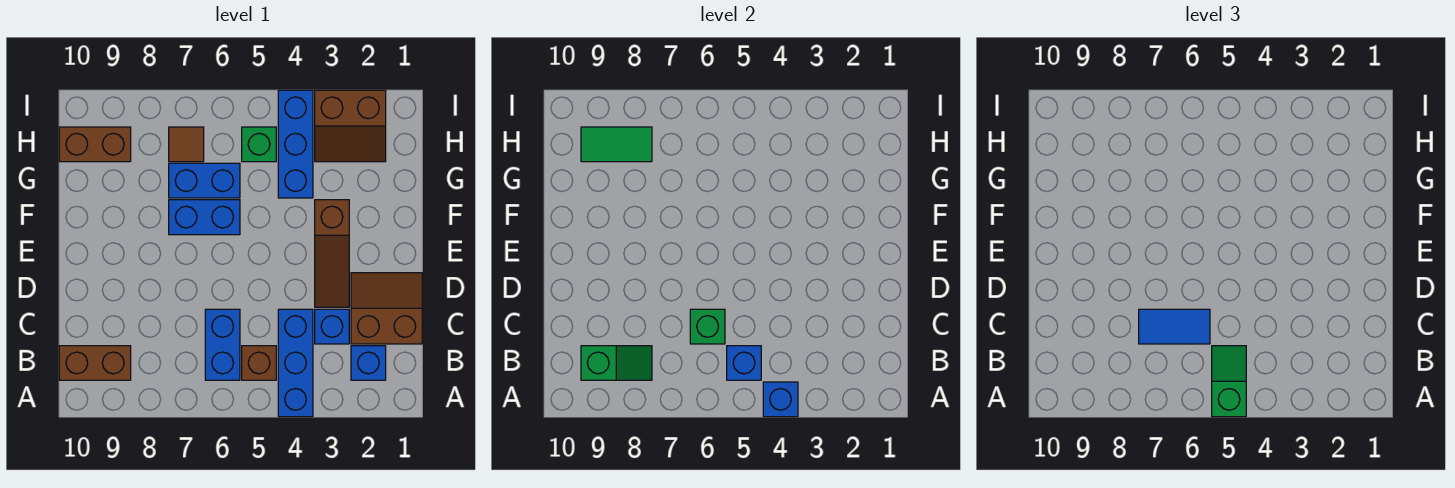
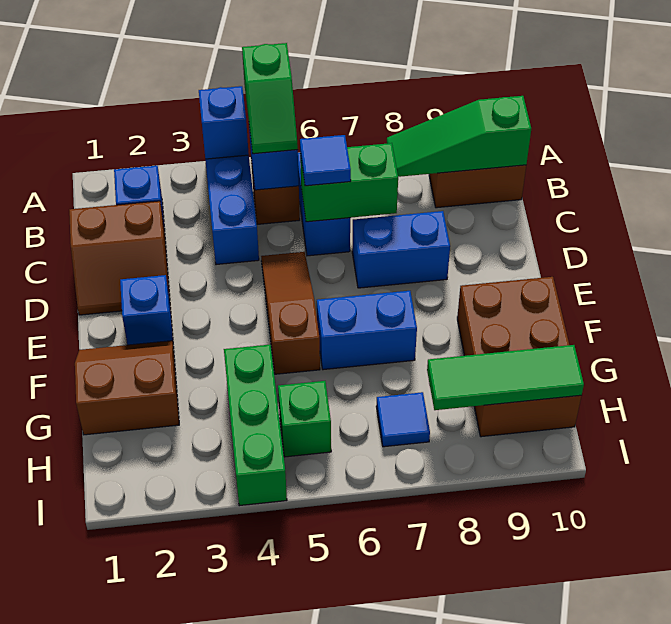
green slope B8:B9 level 2 top 9 -> green slope B8:B10 level 2 top 10
blue brick C3 level 1 -> blue brick E2 level 1
green brick C6 level 2 -> green brick C6:C7 level 2
blue tile C6:C7 level 3 -> blue tile C6 level 3
brown slope D3:F3 level 1 top F -> brown slope D5:F5 level 1 top F
blue brick G4:I4 level 1 -> green brick G4:I4 level 1
blue brick G6:G7 level 1 -> blue brick D7:D8 level 1
brown slope H2:I3 level 1 top I -> brown slope F1:G2 level 1 top G
brown tile H7 level 1 -> blue tile H7 level 1
green tile H8:H9 level 2 -> green tile H8:H10 level 2
brown brick H9:H10 level 1 -> brown brick F9:H10 level 1

